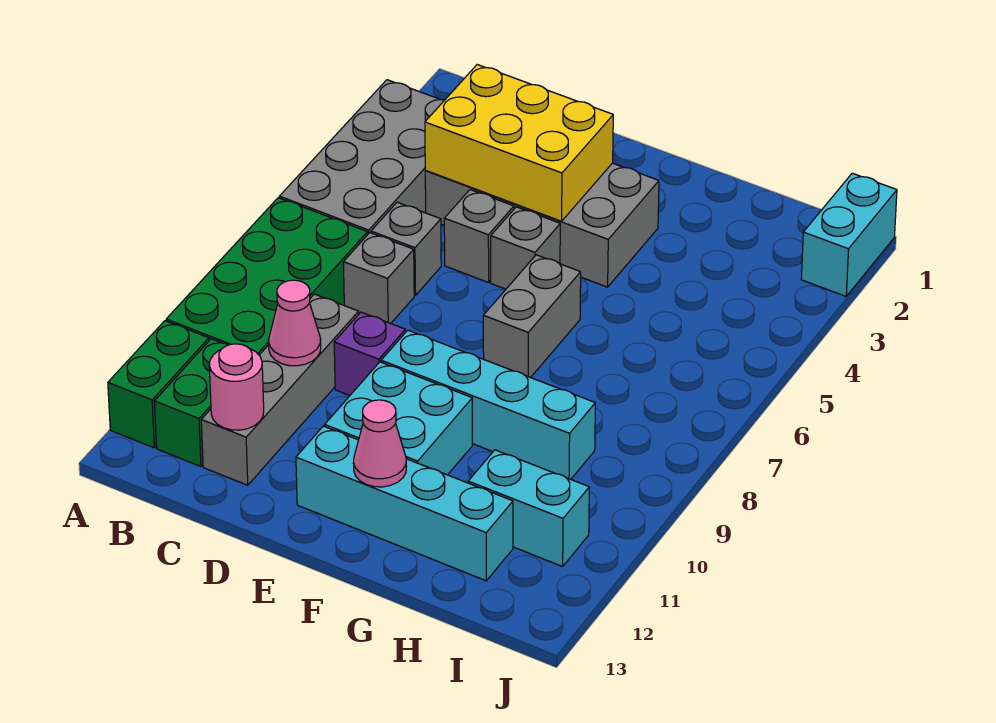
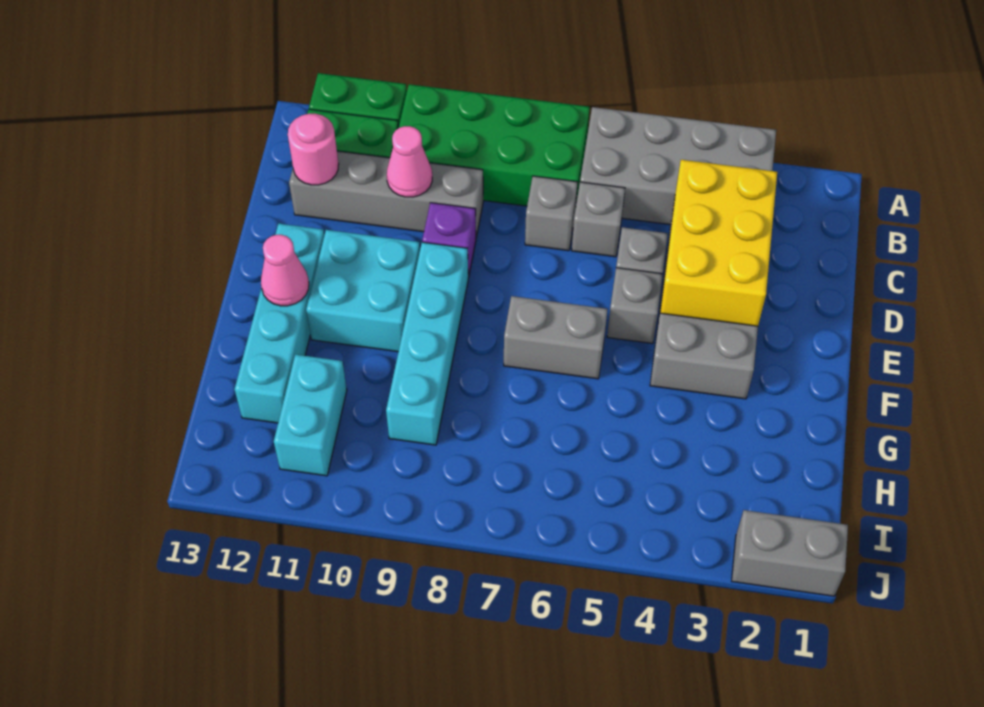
cyan brick J1:J2 level 1 -> grey brick J1:J2 level 1

